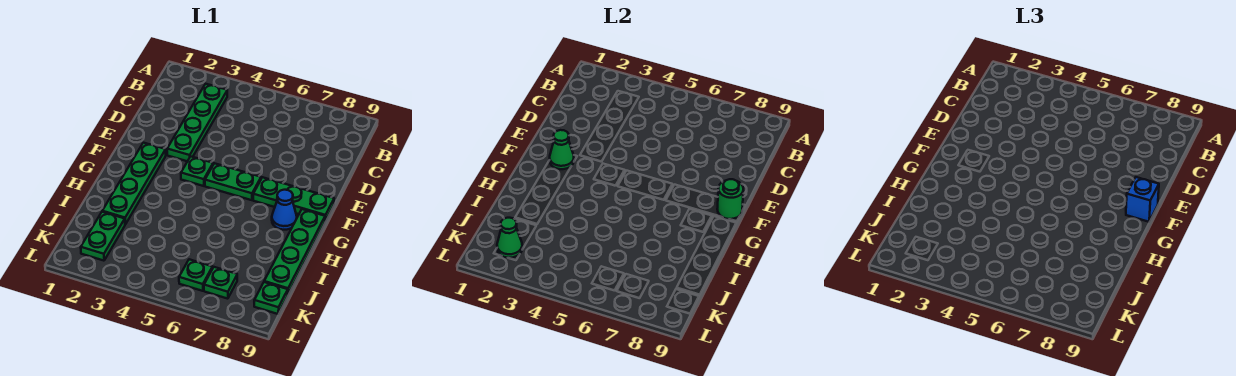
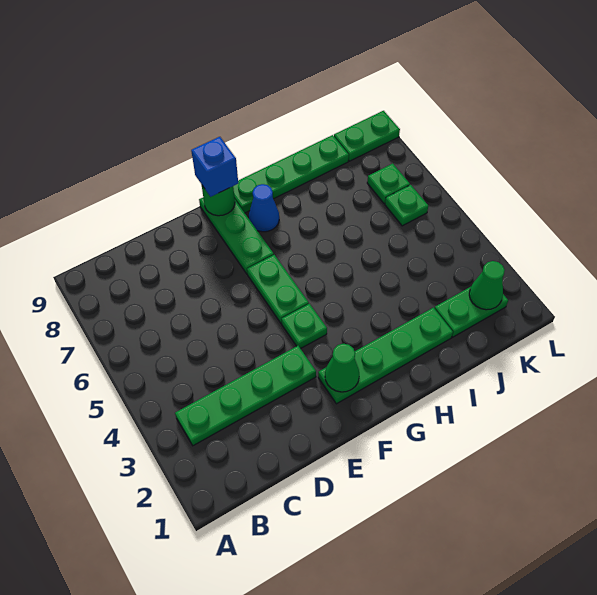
green plate K9 level 1 -> green plate K9:L9 level 1

